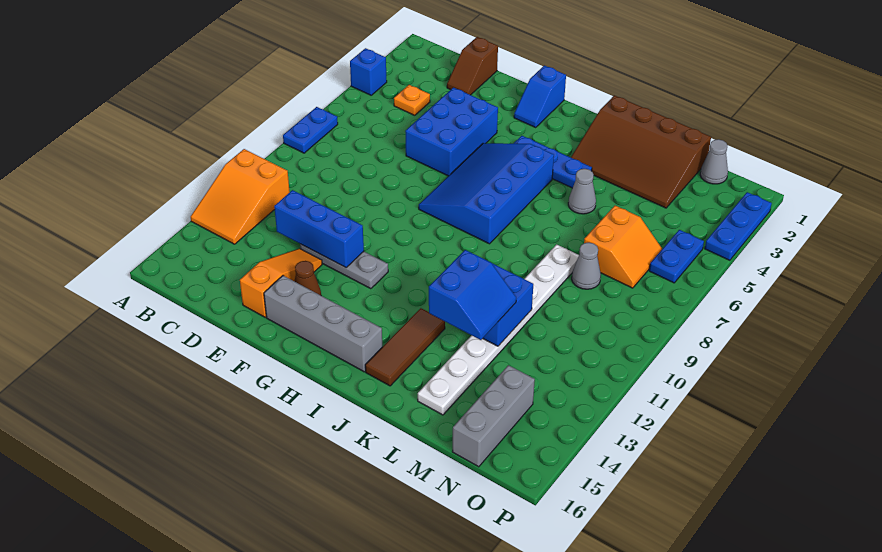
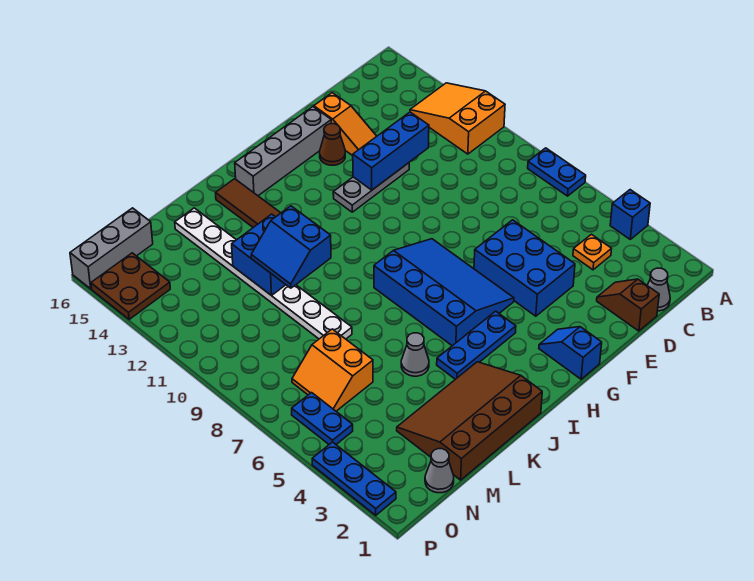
blue slope K12:L13 level 3 top K -> blue slope K10:L11 level 3 top K
grey cone M8 level 1 -> grey cone C1 level 1
grey brick N14:N16 level 1 -> grey brick N16:P16 level 1
none -> brown plate O14:P15 level 1

